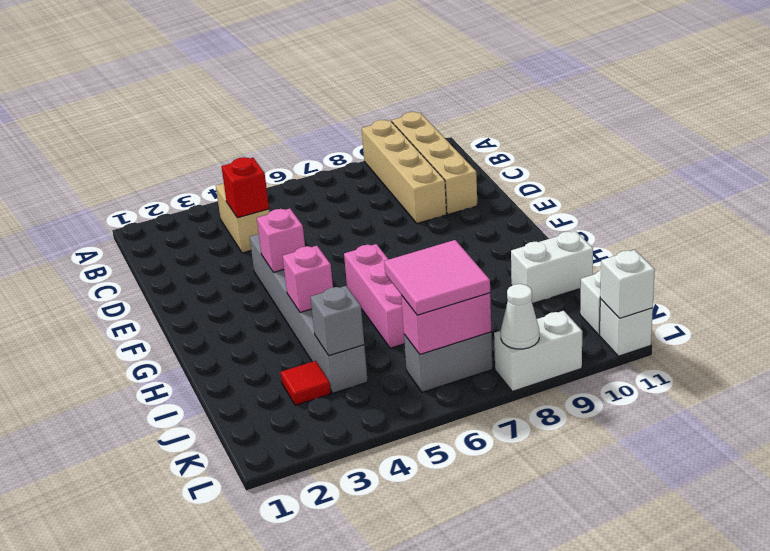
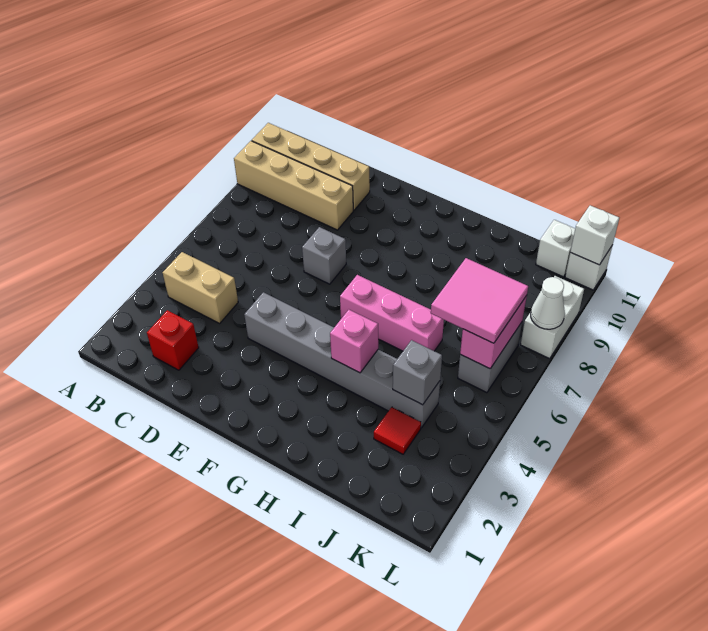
red brick C4 level 2 -> red brick C2 level 1
none -> grey brick E7 level 1
pink brick F4 level 2 -> none
white brick I10:I11 level 1 -> none

